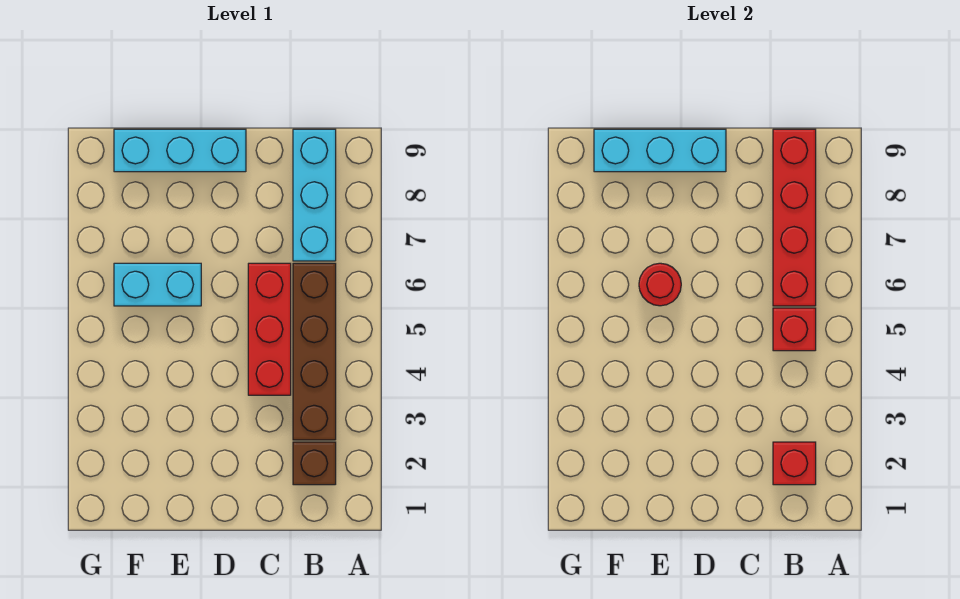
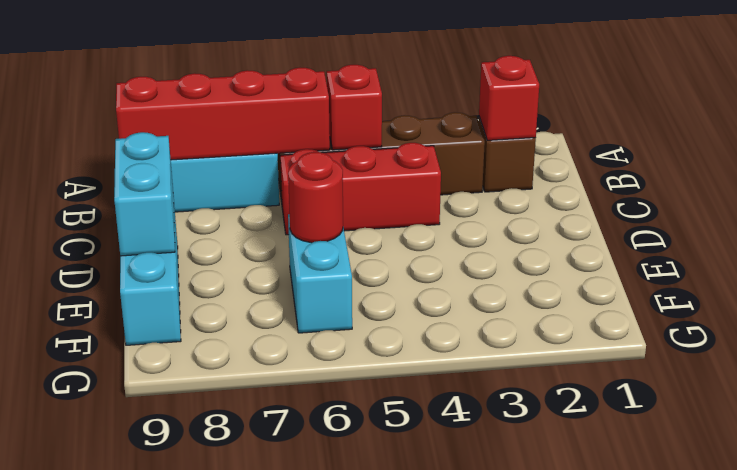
cyan brick D9:F9 level 2 -> cyan brick D9:E9 level 2

